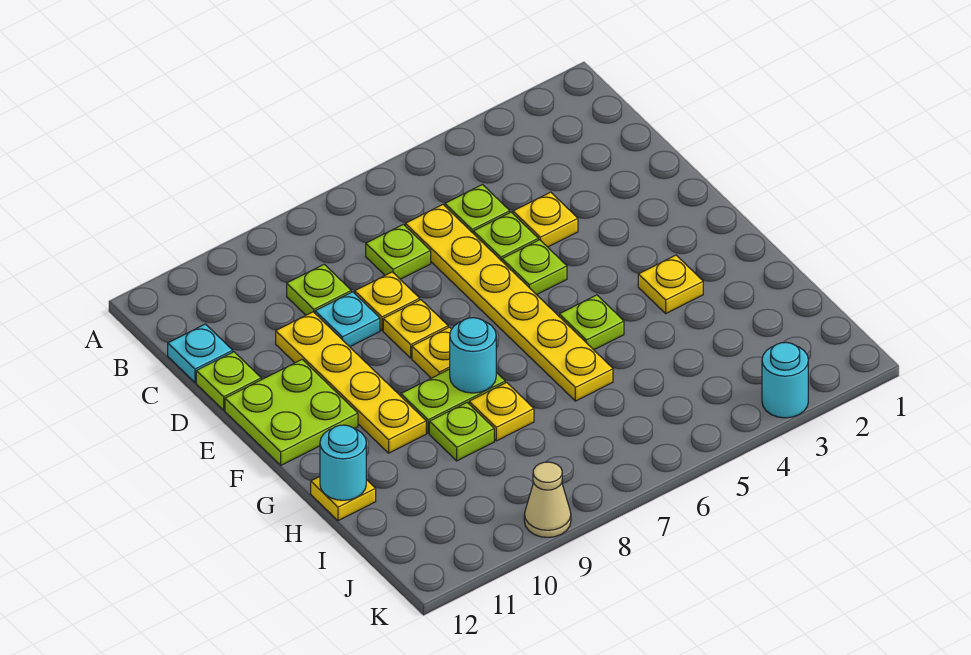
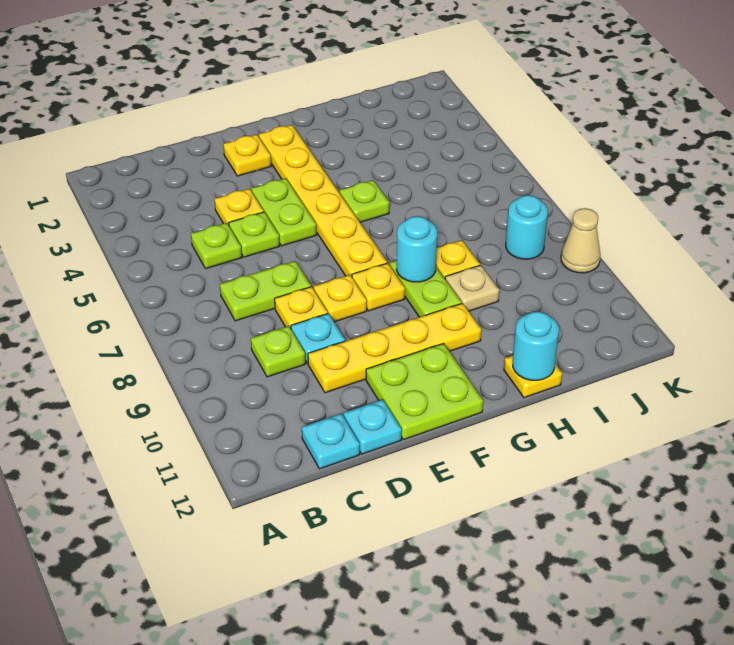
yellow plate C6:H6 level 1 -> yellow plate F2:F7 level 1
lime plate C7 level 1 -> lime plate C7:D7 level 1
lime plate D12 level 1 -> cyan plate D12 level 1
lime plate E5 level 1 -> lime plate E4:E5 level 1
yellow plate G3 level 1 -> yellow plate E2 level 1
lime plate H9 level 1 -> tan plate H9 level 1
cyan round brick K3 level 1 -> cyan round brick J8 level 1

